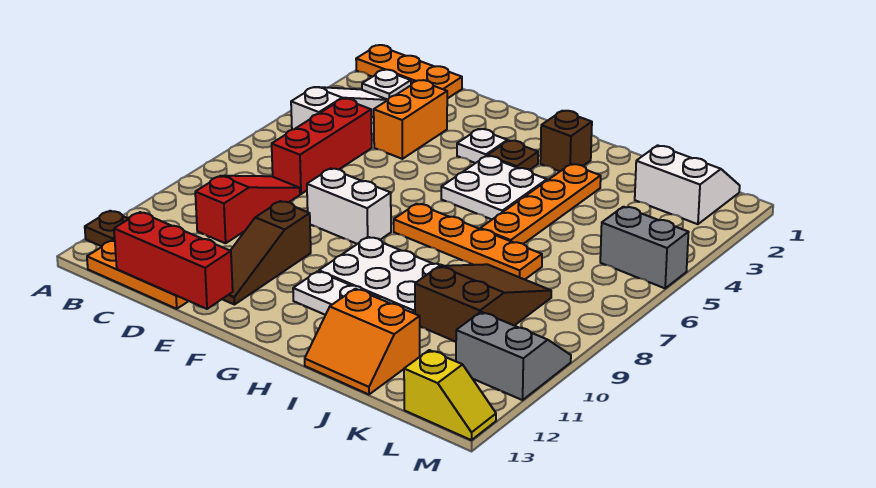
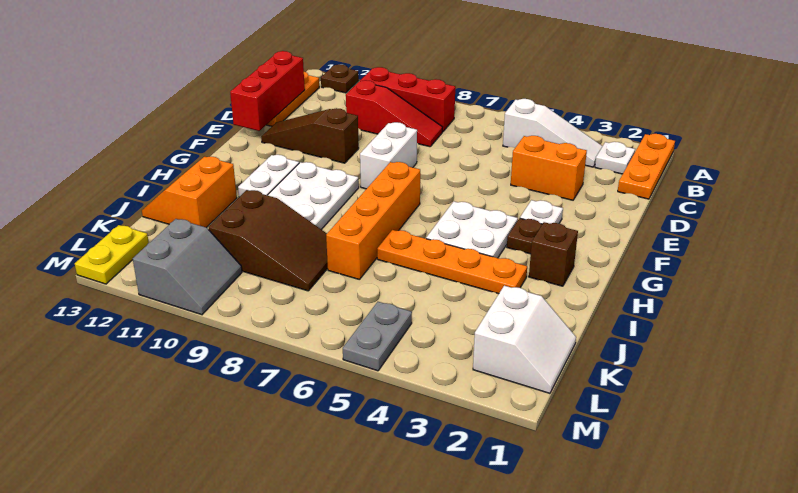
red brick C5:C7 level 1 -> red brick B8:B10 level 1
orange plate G7:J7 level 1 -> orange brick G7:J7 level 1
grey brick L5:M5 level 1 -> grey plate L5:M5 level 1
yellow slope L13:M13 level 1 top L -> yellow plate L13:M13 level 1

